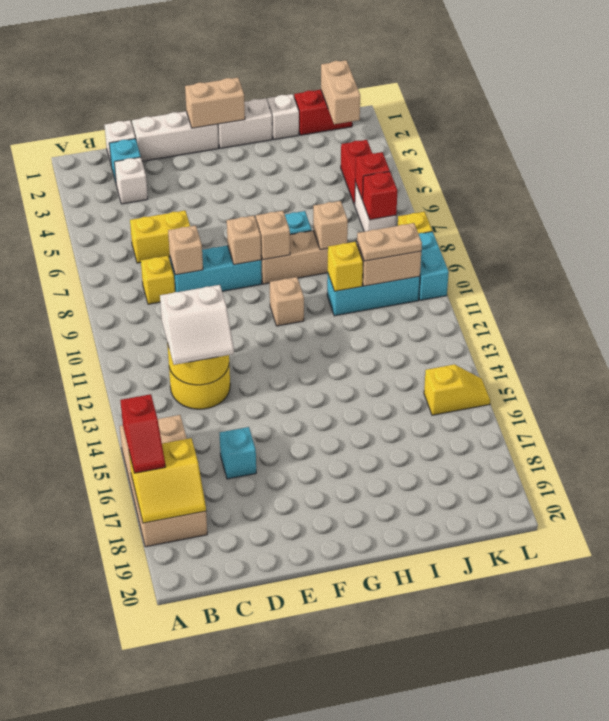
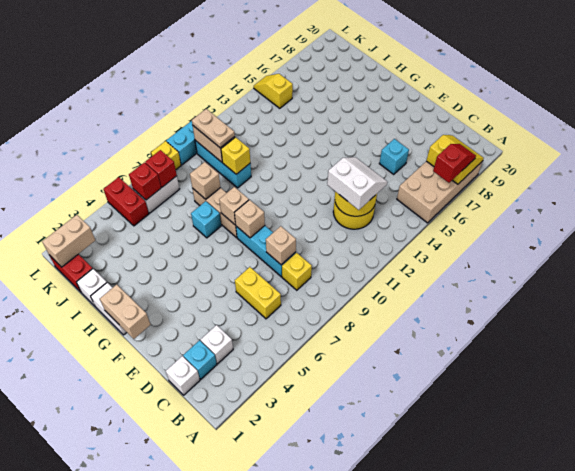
white brick D1:F1 level 1 -> none
tan brick G10 level 1 -> none
red brick K4:K5 level 1 -> red brick K5:L5 level 1

